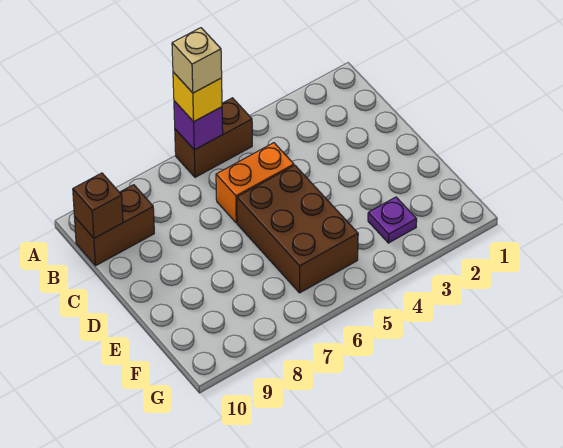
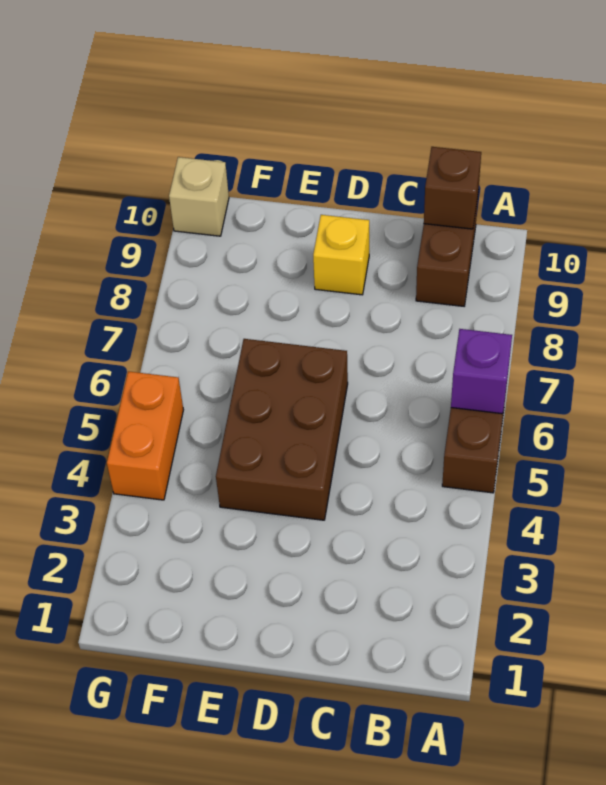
yellow brick A6 level 3 -> yellow brick D9 level 1
tan brick A6 level 4 -> tan brick G10 level 1
orange brick C5:C6 level 1 -> orange brick G4:G5 level 1
brown brick D5:F6 level 1 -> brown brick D4:E6 level 1
purple plate F3 level 1 -> none

